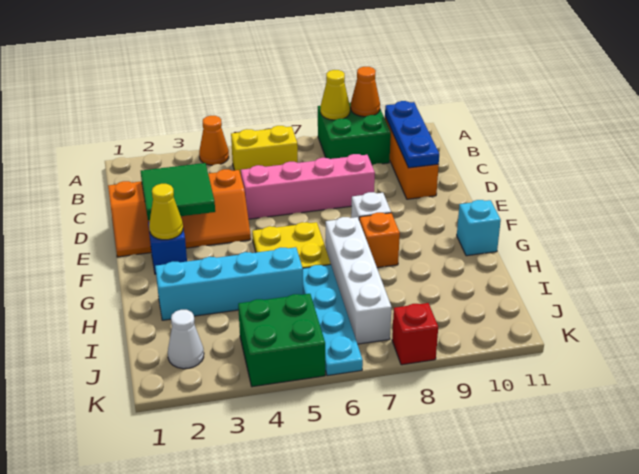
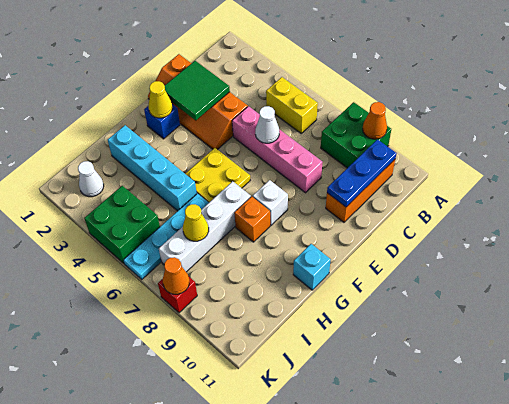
orange cone A4 level 1 -> orange cone K8 level 2
yellow cone A8 level 2 -> yellow cone I7 level 2
none -> white cone D6 level 2

